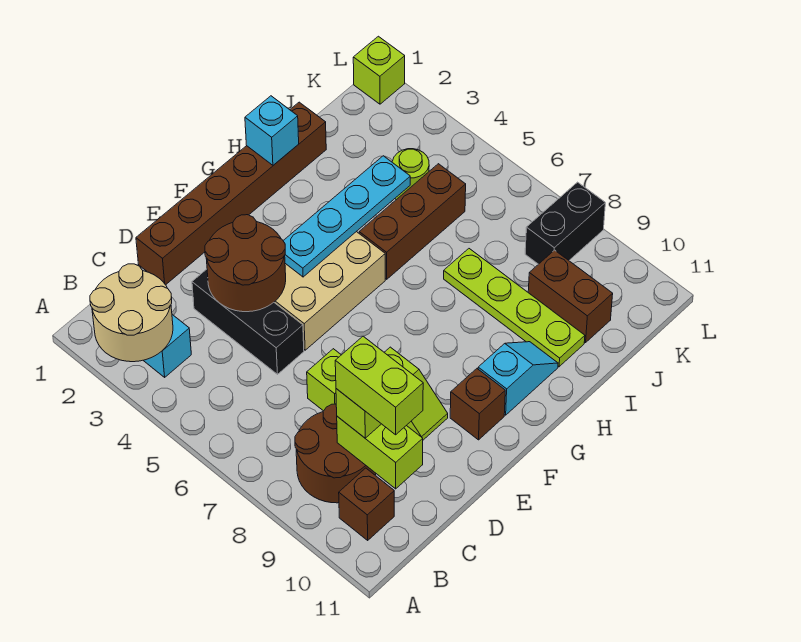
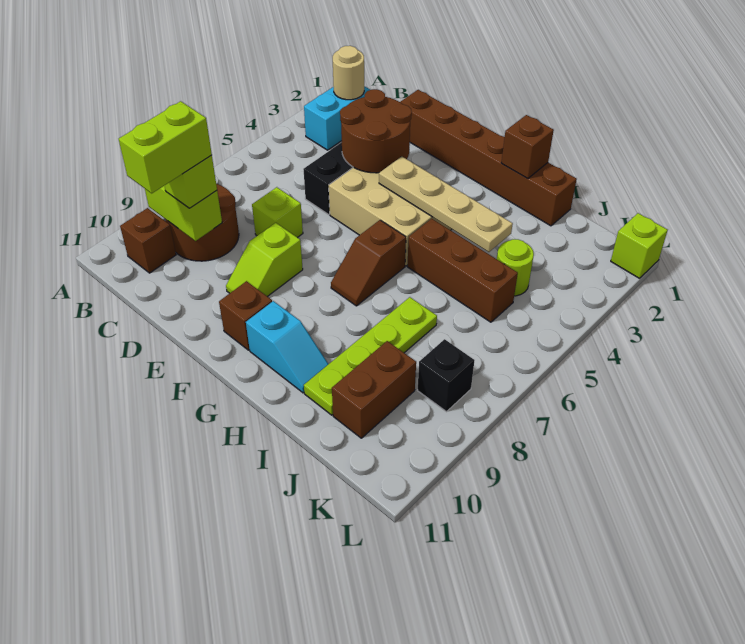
tan round brick A2:B3 level 2 -> tan round brick B2 level 2
lime brick C9:C10 level 2 -> lime brick B9:C9 level 2
cyan plate F4:I4 level 2 -> tan plate F4:I4 level 2
none -> brown slope G6:G7 level 1 top 6
cyan brick H1 level 2 -> brown brick H1 level 2
black brick K8:L8 level 1 -> black brick K8 level 1

